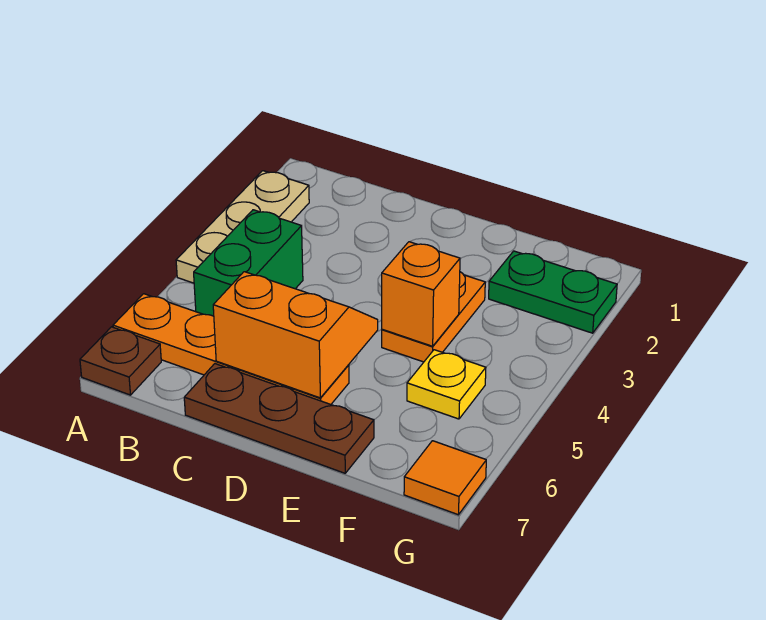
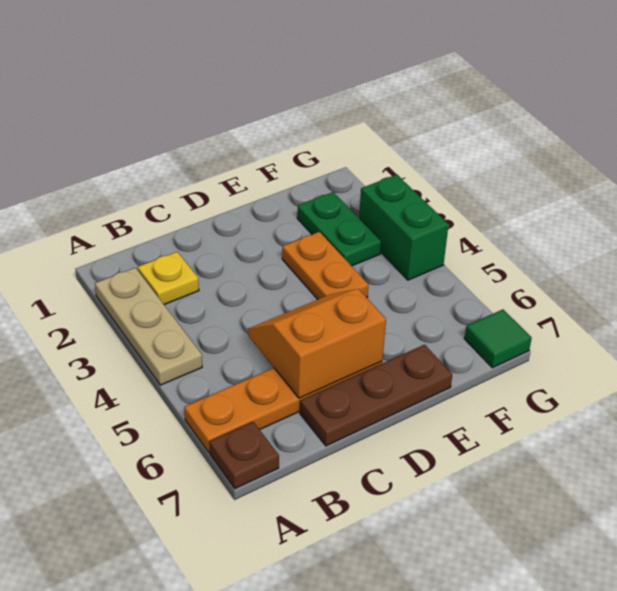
green brick B4:B5 level 1 -> green brick G3:G4 level 1
orange brick E4 level 2 -> none
green plate F2:G2 level 1 -> green plate F2:F3 level 1
yellow plate F5 level 1 -> yellow plate B2 level 1
orange tile G7 level 1 -> green tile G7 level 1

